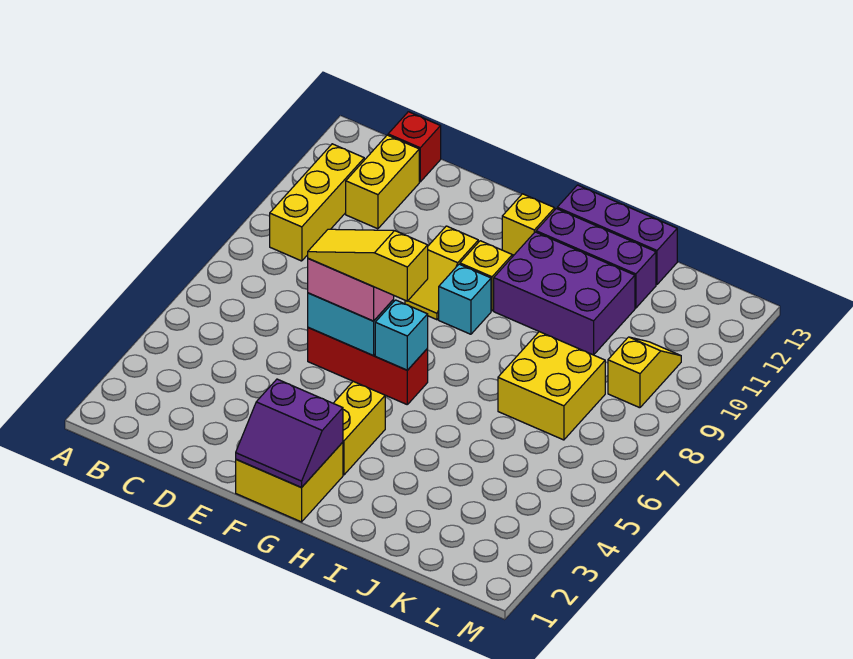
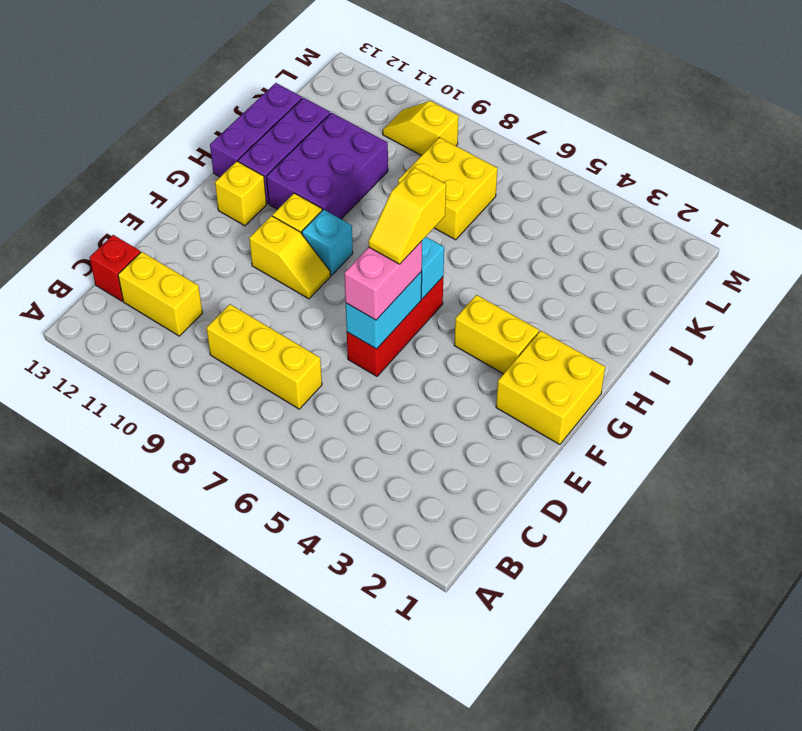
yellow brick B9:B11 level 1 -> yellow brick C7:C9 level 1
yellow slope E6:G6 level 4 top G -> yellow slope F6:G6 level 4 top G
purple slope F1:G2 level 2 top 2 -> none

